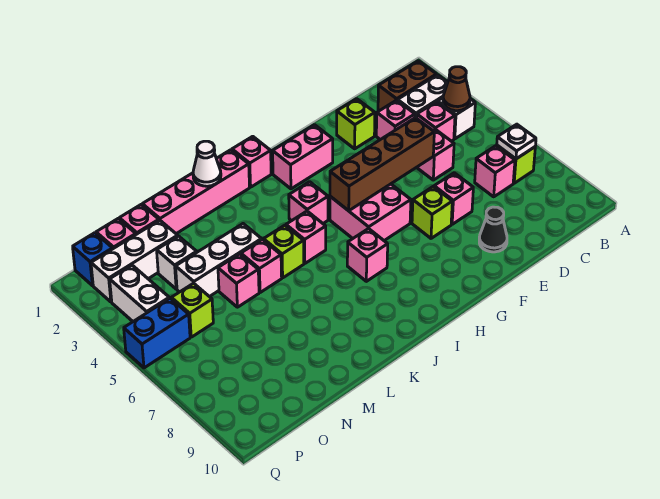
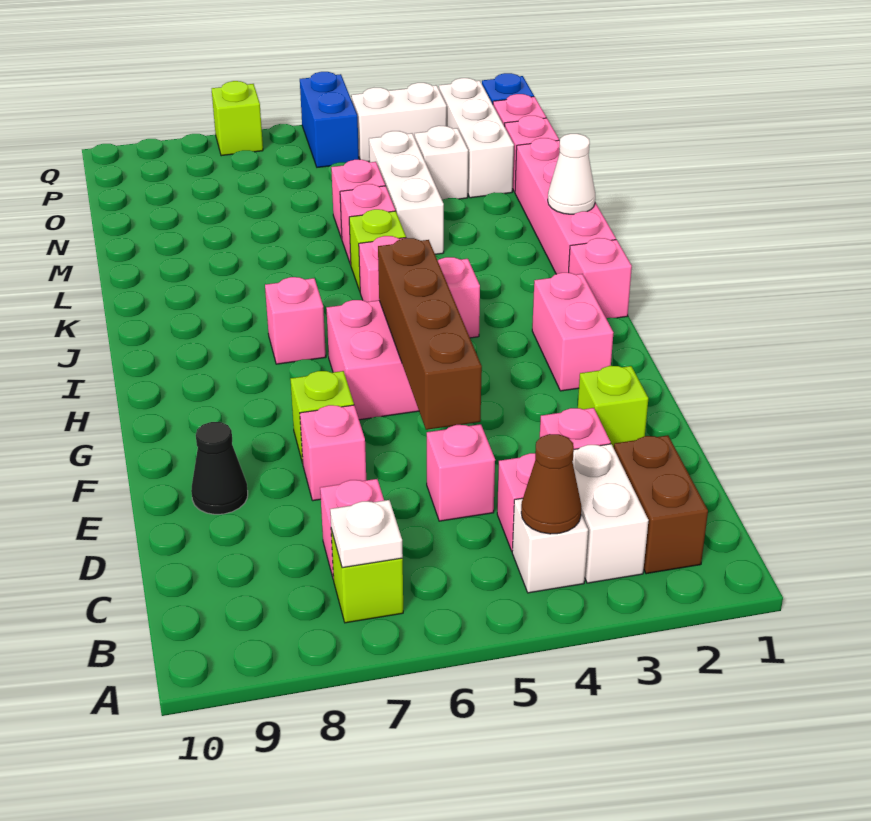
lime brick O5 level 1 -> lime brick Q7 level 1

